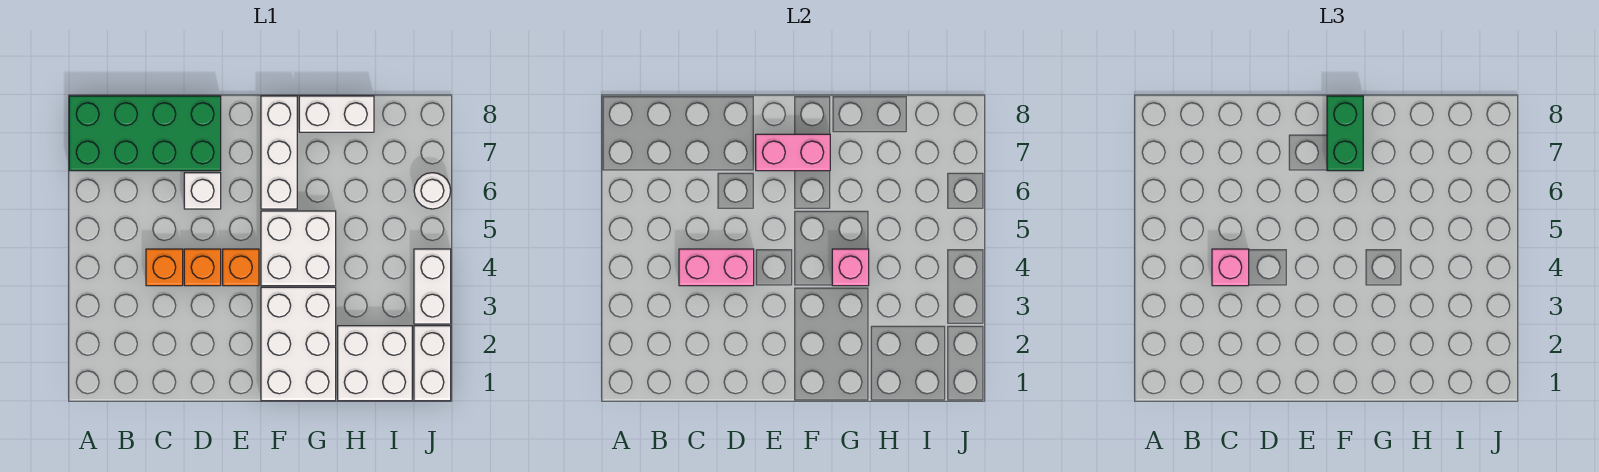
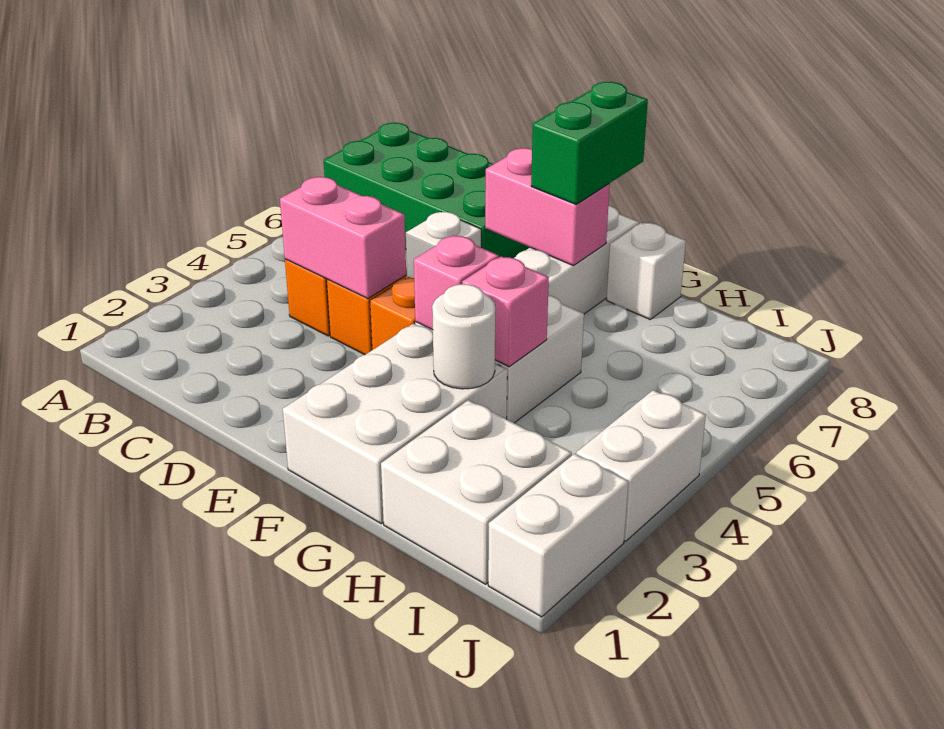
pink brick C4 level 3 -> pink brick F4 level 2
white brick G8:H8 level 1 -> white brick G8 level 1
white round brick J6 level 1 -> white round brick G3 level 2

